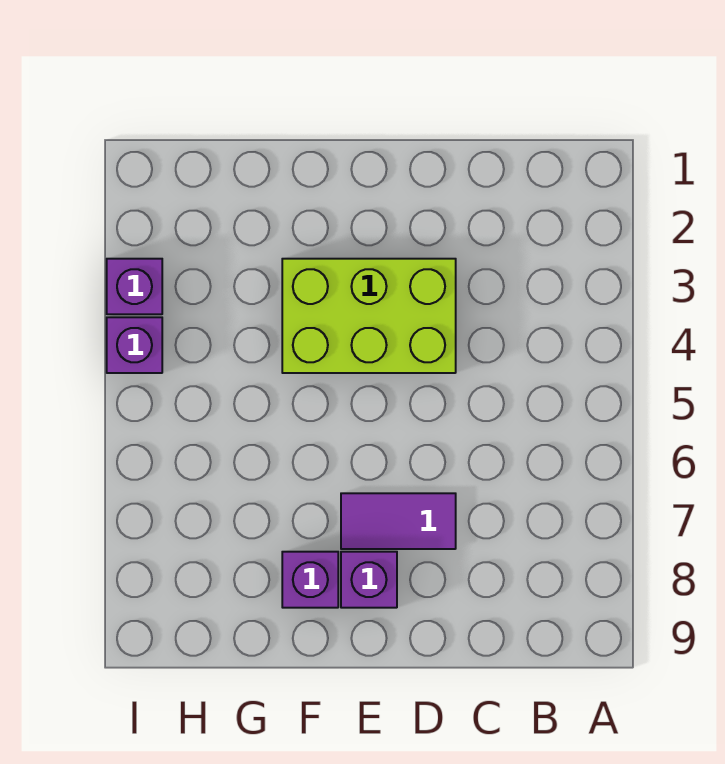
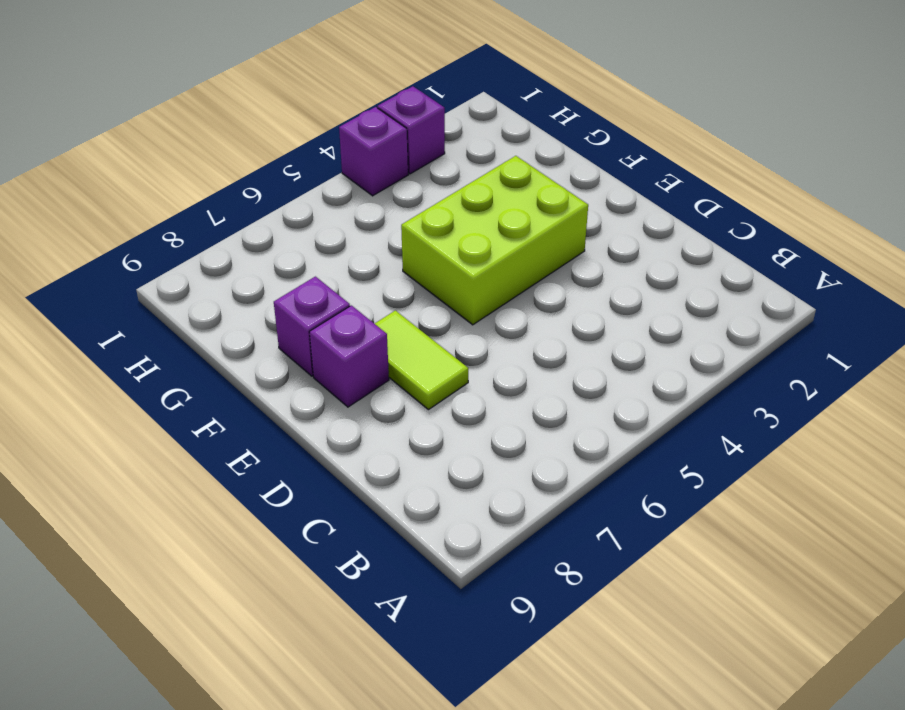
lime brick D3:F4 level 1 -> lime brick E3:F5 level 1
purple tile D7:E7 level 1 -> lime tile D7:E7 level 1

